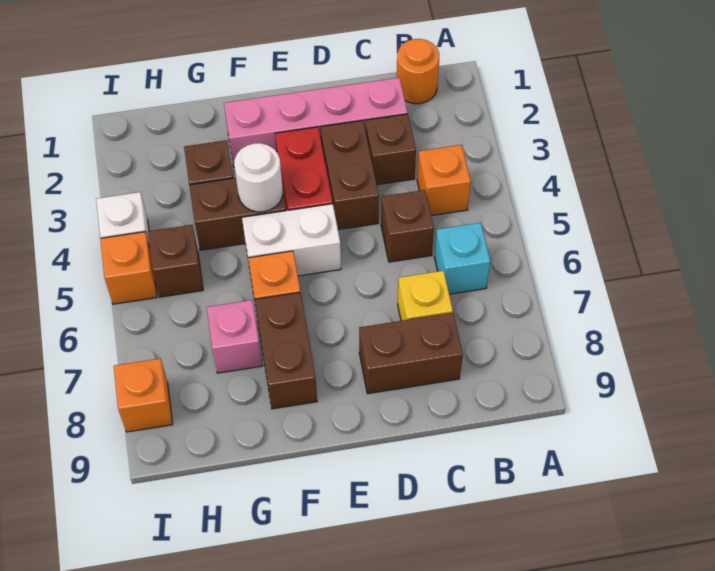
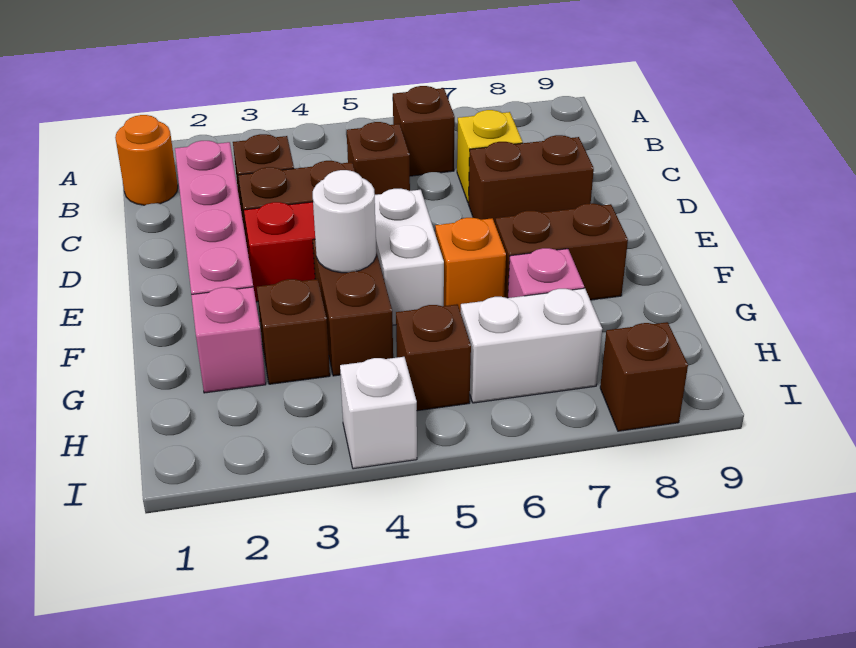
orange brick B4 level 1 -> none
cyan brick B6 level 1 -> brown brick B6 level 1
brown brick C8:D8 level 1 -> brown brick D7:D8 level 1
none -> pink brick G2 level 1
none -> white brick H6:H7 level 1
orange brick I5 level 1 -> none
orange brick I8 level 1 -> brown brick I8 level 1

